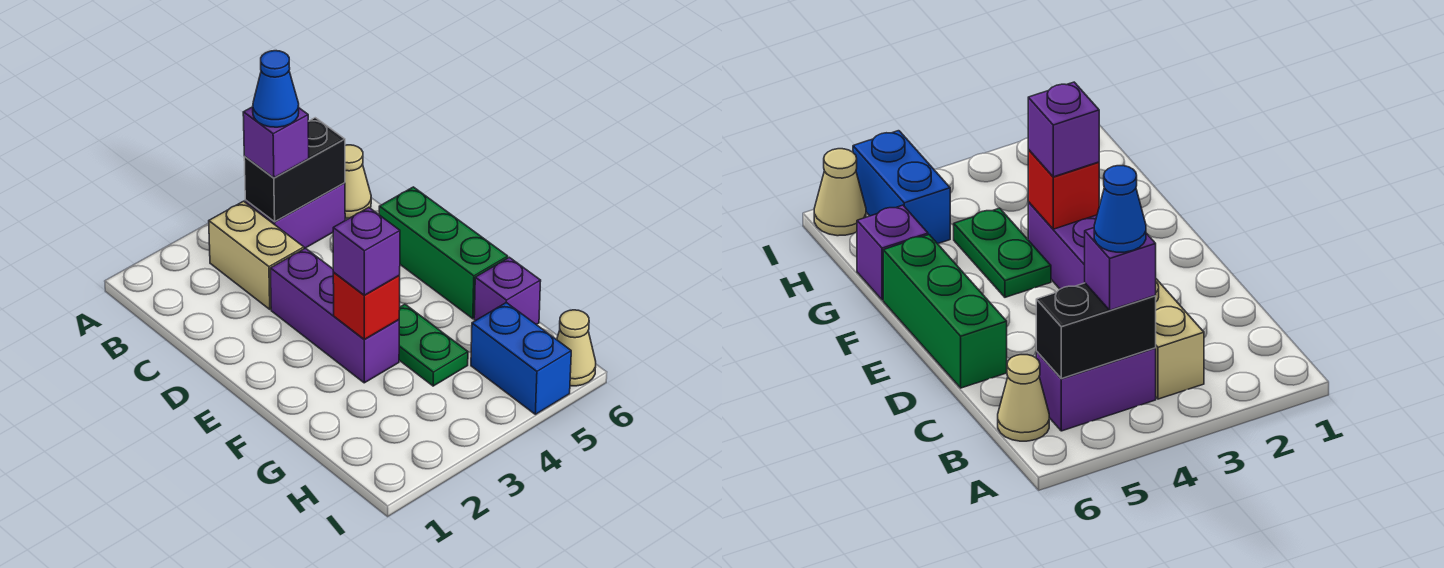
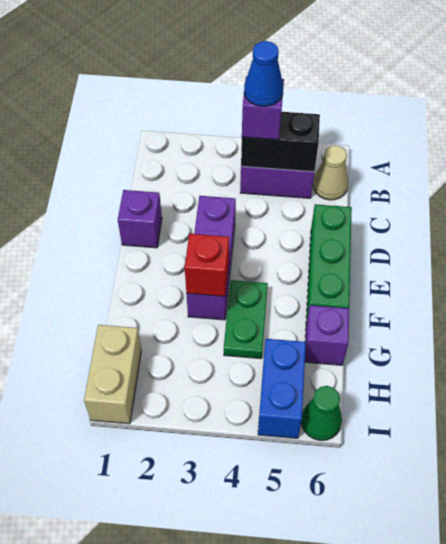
tan brick B3:C3 level 1 -> tan brick H1:I1 level 1
purple brick F3 level 3 -> purple brick D1 level 1
tan cone I6 level 1 -> green cone I6 level 1

